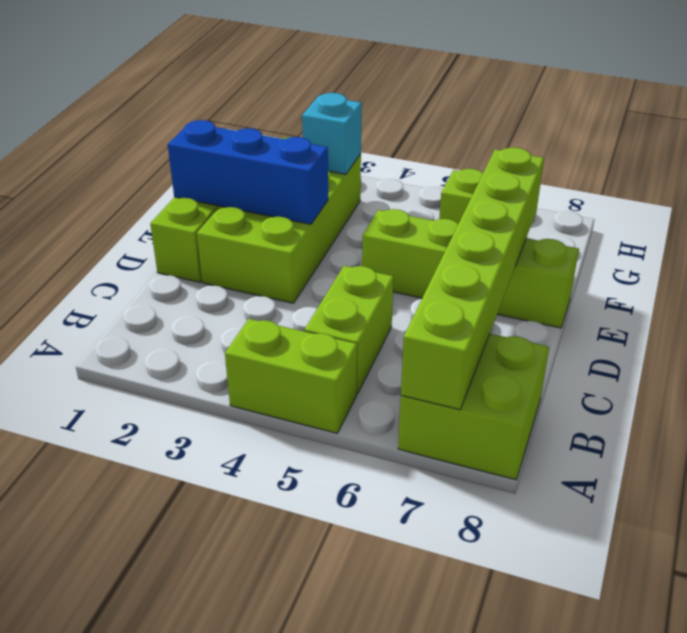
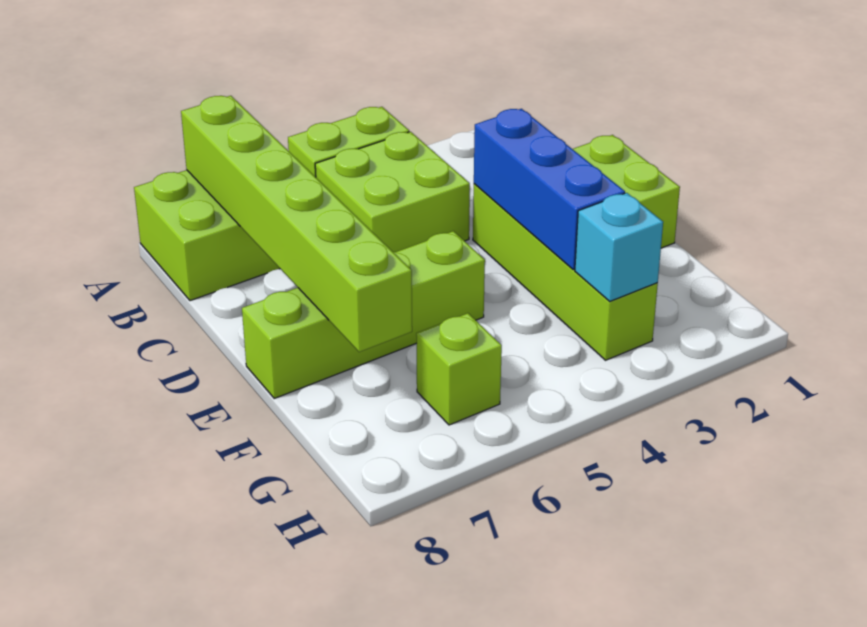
lime brick B5:C5 level 1 -> lime brick B4:C5 level 1
lime brick D2:G3 level 1 -> lime brick D3:G3 level 1
blue brick E1:E3 level 2 -> blue brick D3:F3 level 2

